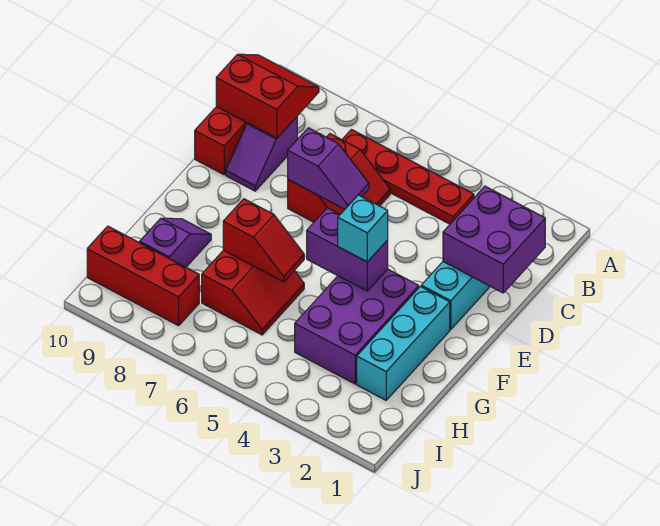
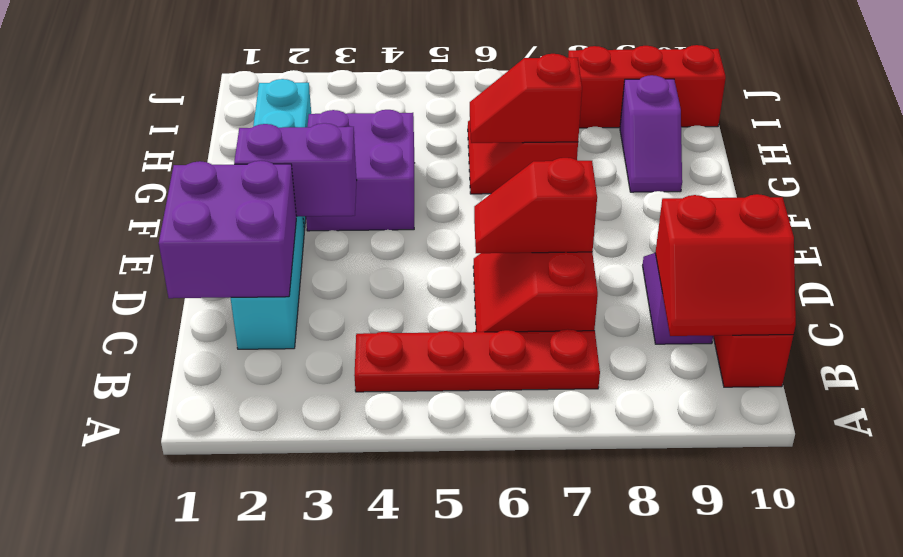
purple slope D6:D7 level 2 top 7 -> red slope D6:D7 level 2 top 7
purple brick F3:H4 level 1 -> purple brick F3:G4 level 1
purple brick F4:F5 level 2 -> purple brick E2:E3 level 2
cyan brick F4 level 3 -> none

